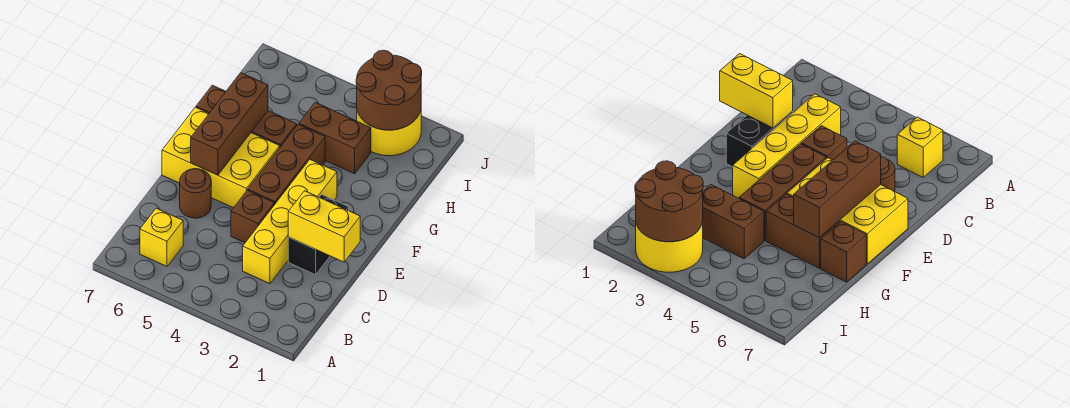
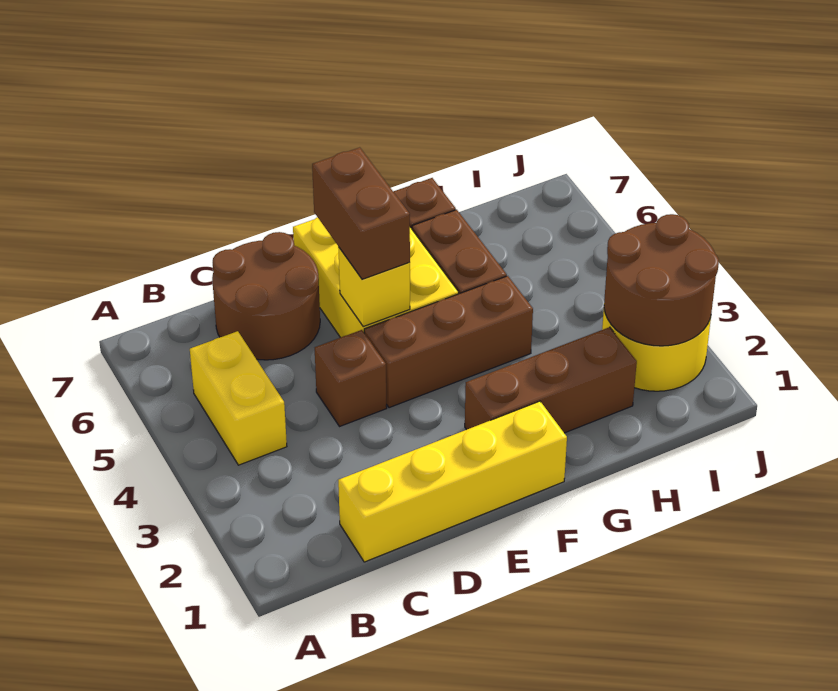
yellow brick B6 level 1 -> yellow brick E5 level 2
yellow brick C3:F3 level 1 -> yellow brick C1:F1 level 1
yellow brick D1:D2 level 2 -> yellow brick B4:B5 level 1
black brick D2:E2 level 1 -> none
brown round brick D6 level 1 -> brown round brick C6:D7 level 1
brown brick E6:G6 level 2 -> brown brick F2:H2 level 1
brown brick H3:H4 level 1 -> brown brick E5:E6 level 3

